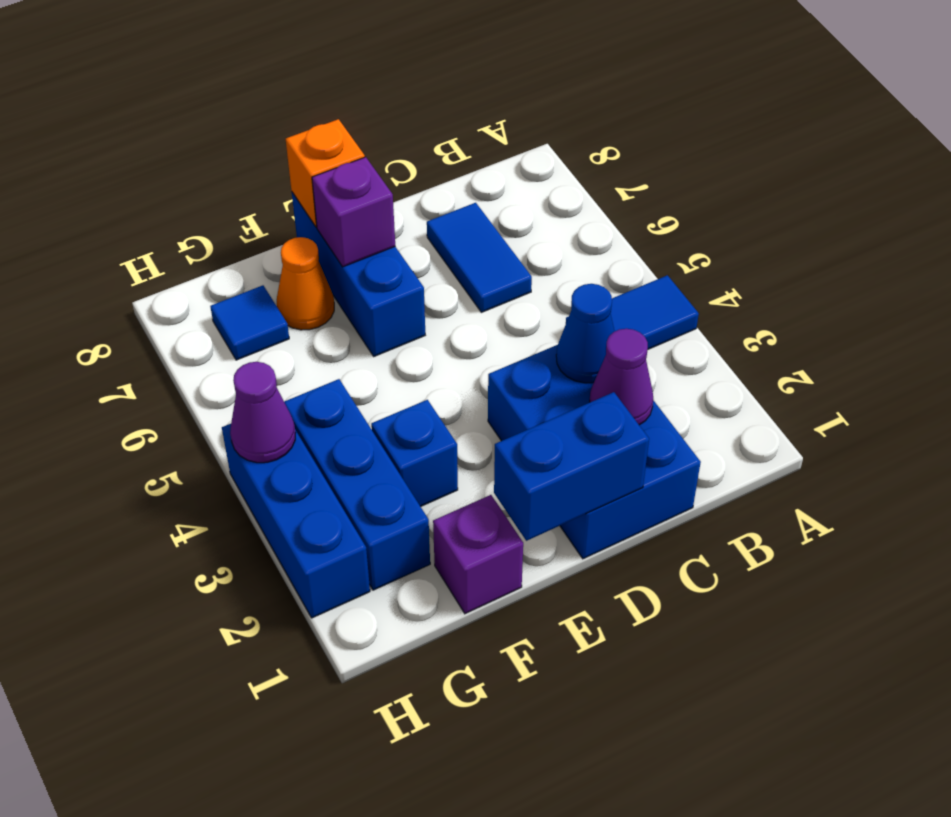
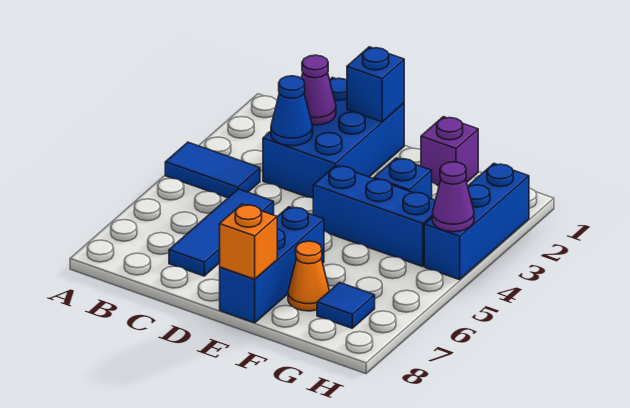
blue tile C6:C7 level 1 -> blue tile C5:C7 level 1
blue brick D1:E1 level 2 -> blue brick D1 level 2
purple brick E7 level 2 -> none
blue brick G2:G4 level 1 -> blue brick E4:G4 level 1

